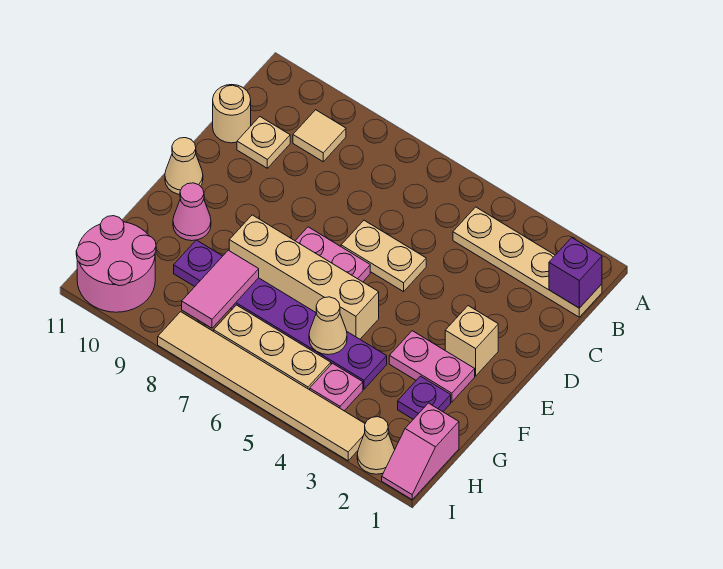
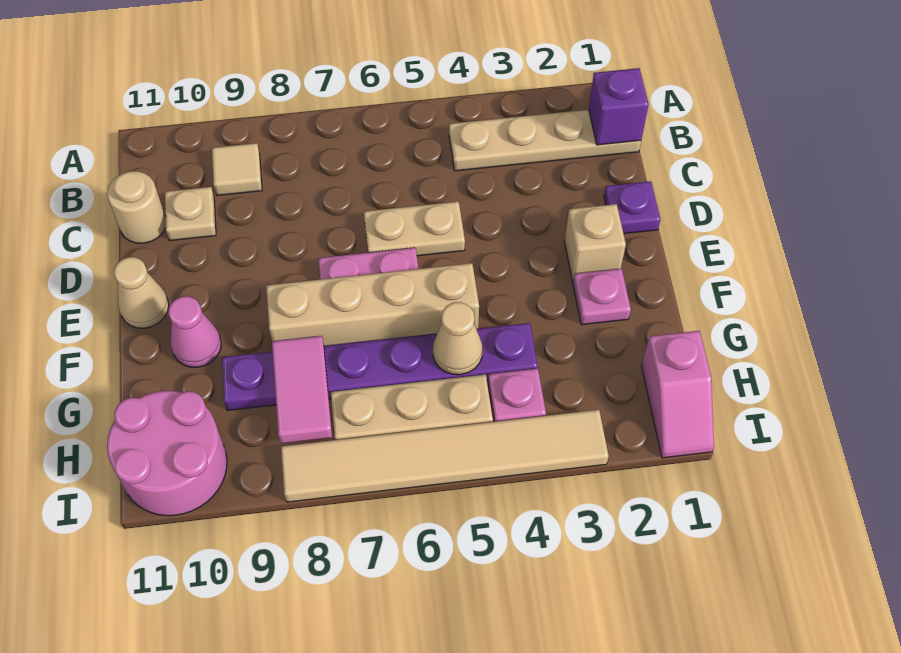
pink plate F2:F3 level 1 -> pink plate F2 level 1
purple plate G2 level 1 -> purple plate D1 level 1
tan cone I2 level 1 -> none

